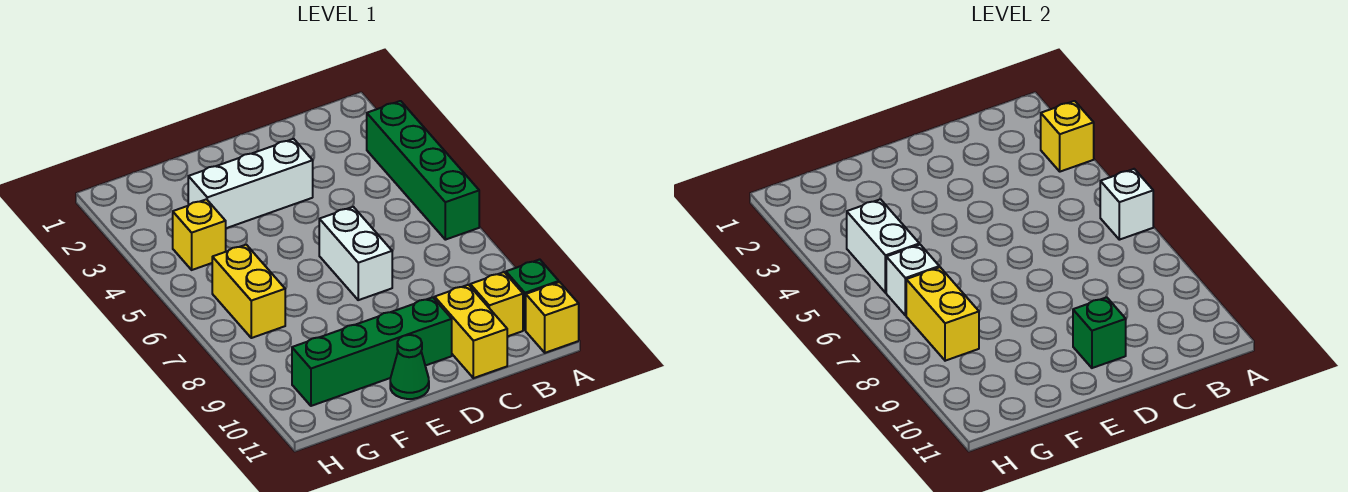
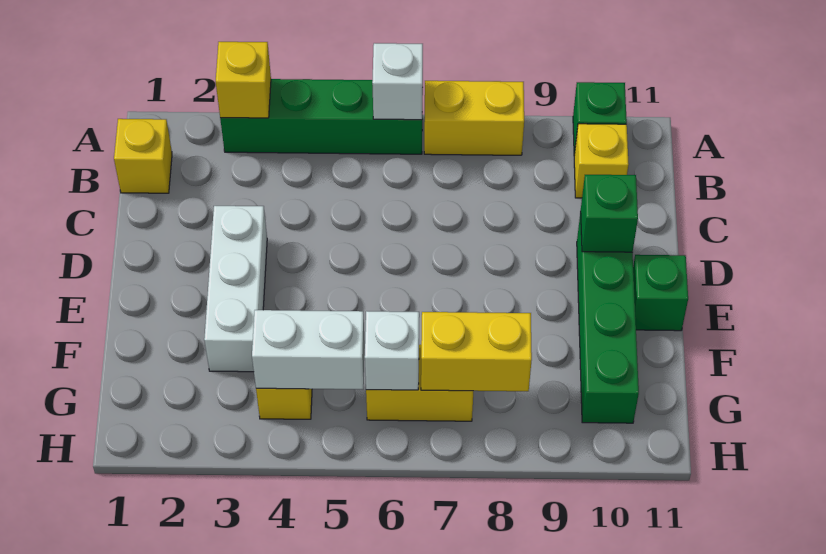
yellow brick A11 level 1 -> yellow brick B1 level 1
yellow brick C10:C11 level 1 -> yellow brick A7:A8 level 1
white brick D6:D7 level 1 -> none
green cone E11 level 1 -> green brick E11 level 1

